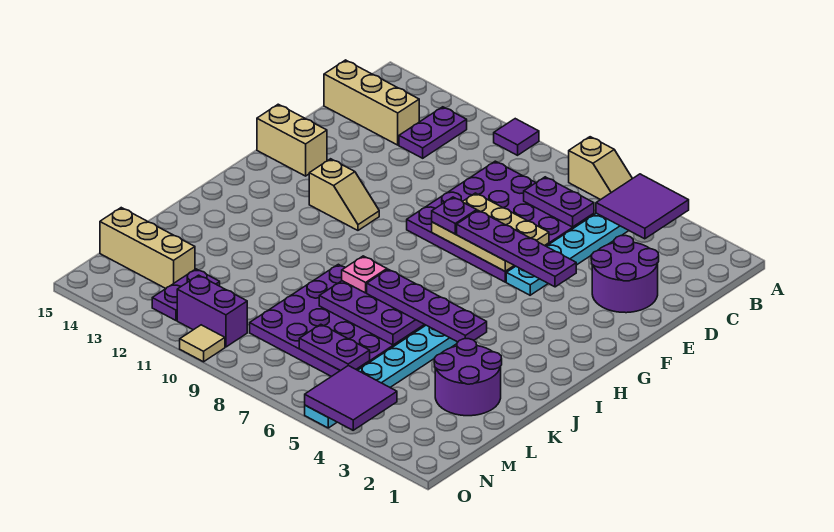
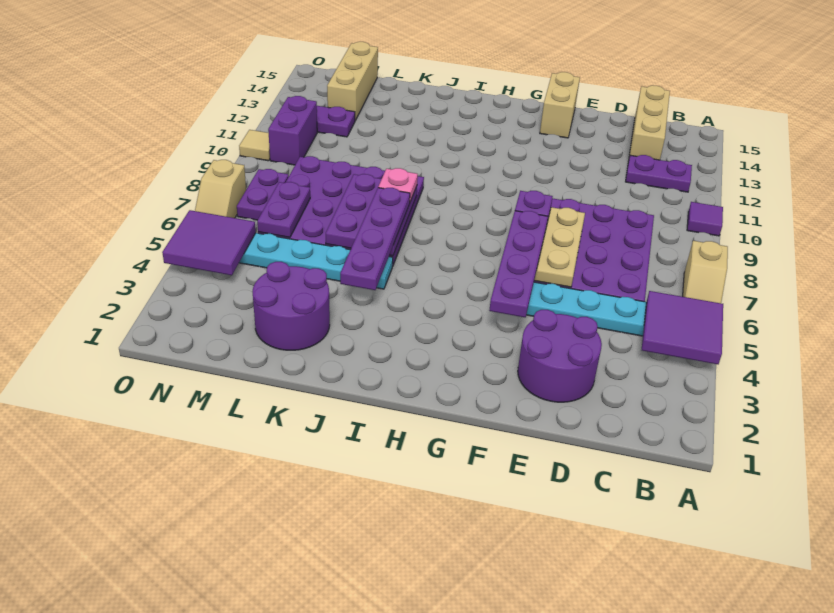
purple plate C6:C7 level 2 -> purple plate N7:N8 level 1
tan slope G11:G12 level 1 top 12 -> tan slope O6:O7 level 1 top 7

